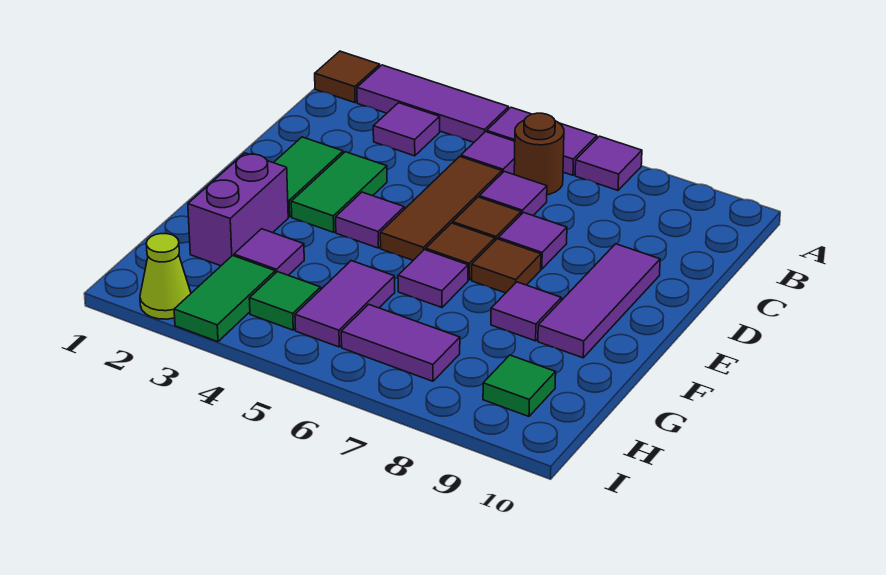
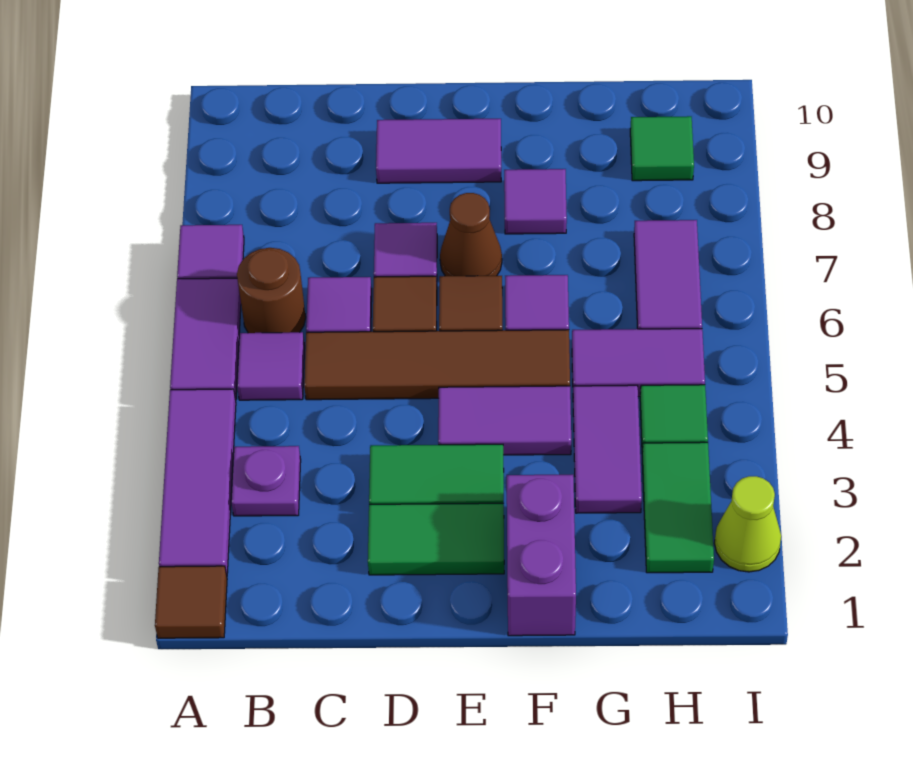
purple tile B3 level 1 -> purple plate B3 level 1
brown tile C5:E5 level 1 -> brown tile C5:F5 level 1
purple tile D9:F9 level 1 -> purple tile D9:E9 level 1
purple tile E4 level 1 -> purple tile E4:F4 level 1
brown tile E7 level 1 -> brown cone E7 level 1
purple brick F2:G2 level 1 -> purple brick F1:F2 level 1
purple tile G3 level 1 -> purple tile G3:G4 level 1
green tile H3:I3 level 1 -> green tile H2:H3 level 1

